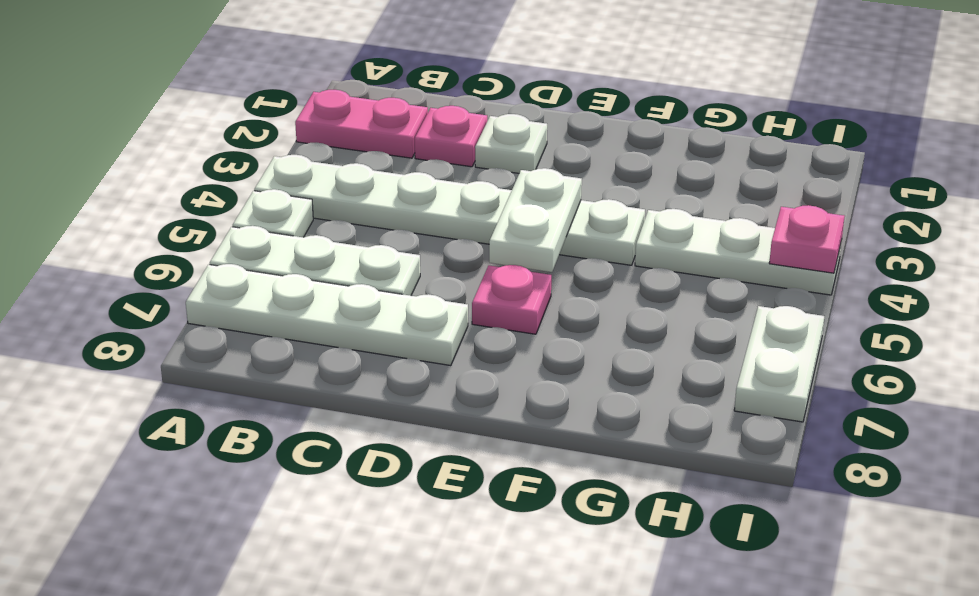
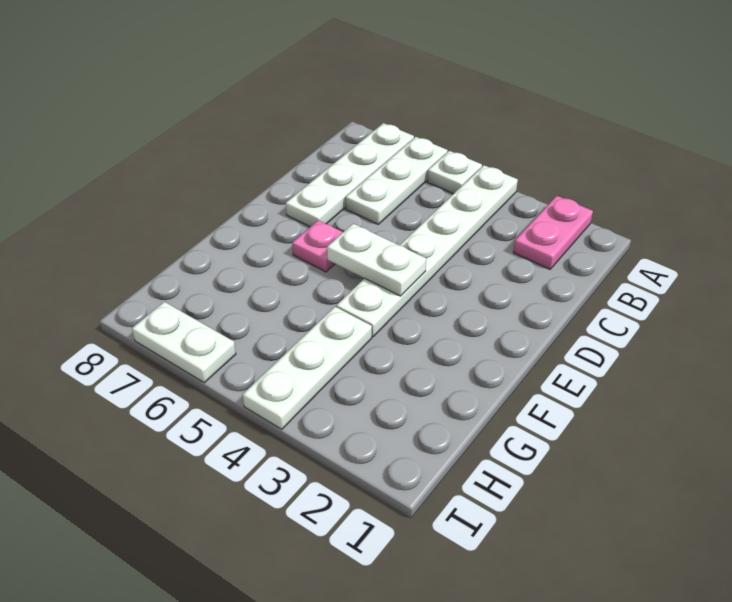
pink plate C2 level 1 -> none
white plate D2 level 1 -> none
pink plate I4 level 2 -> none

